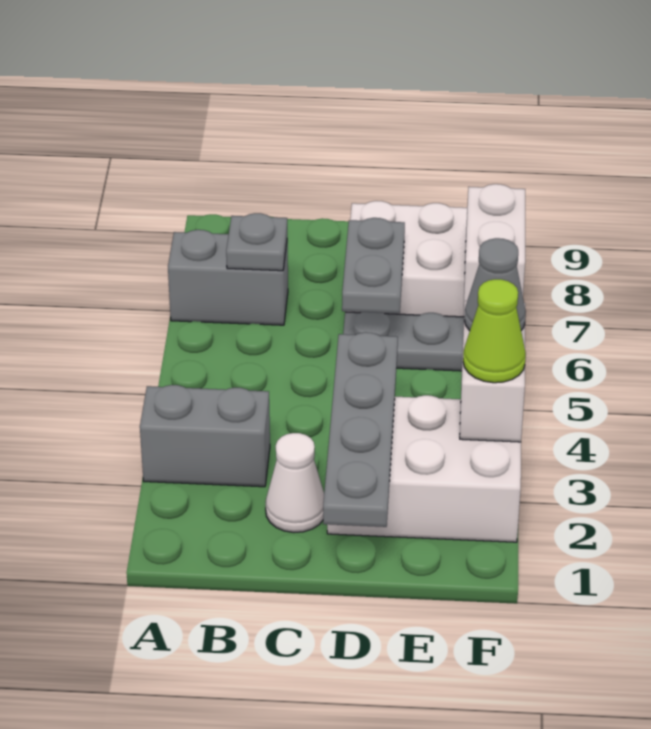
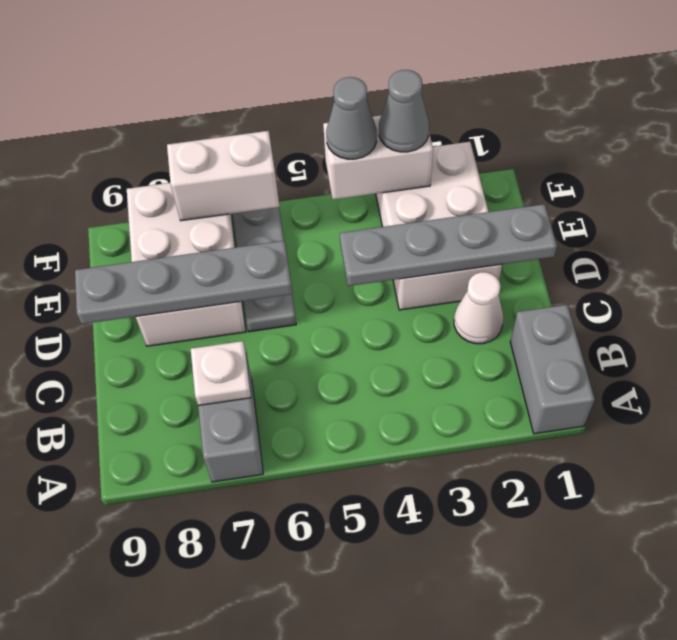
grey brick A3:B3 level 1 -> grey brick A1:B1 level 1
grey plate B7 level 2 -> white plate B7 level 2
grey plate D6:D7 level 2 -> grey plate D6:D9 level 2
lime cone F3 level 3 -> grey cone F3 level 3

